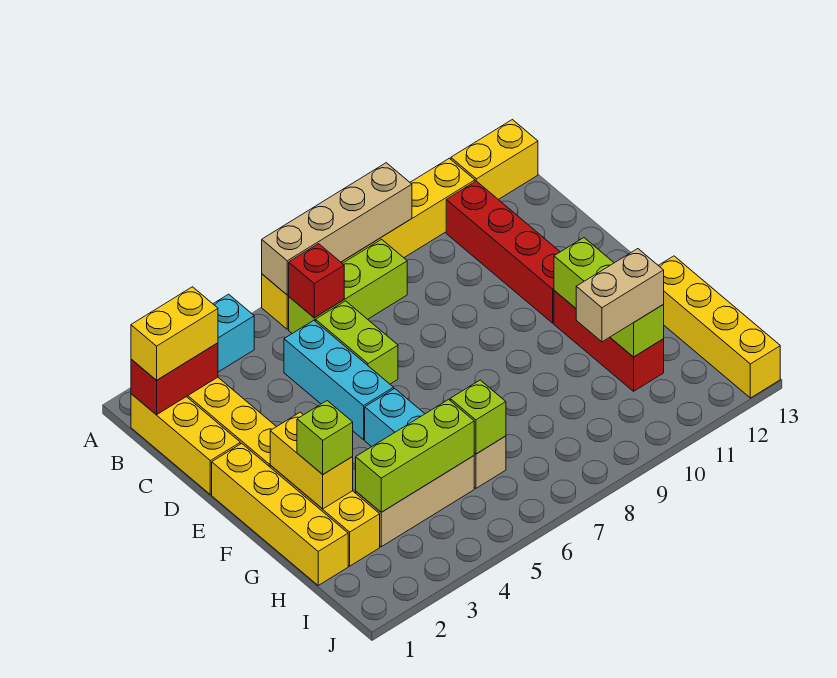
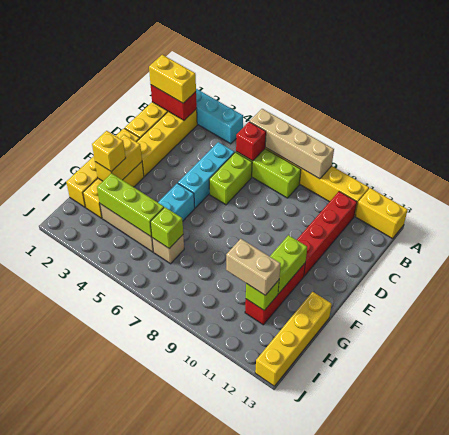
lime brick G2 level 3 -> yellow brick G2 level 3

